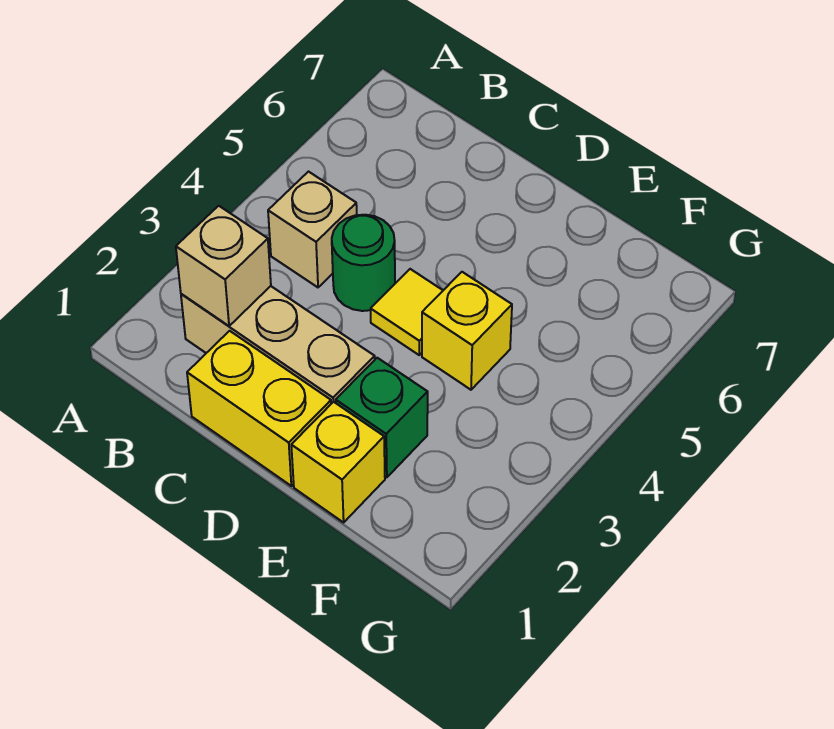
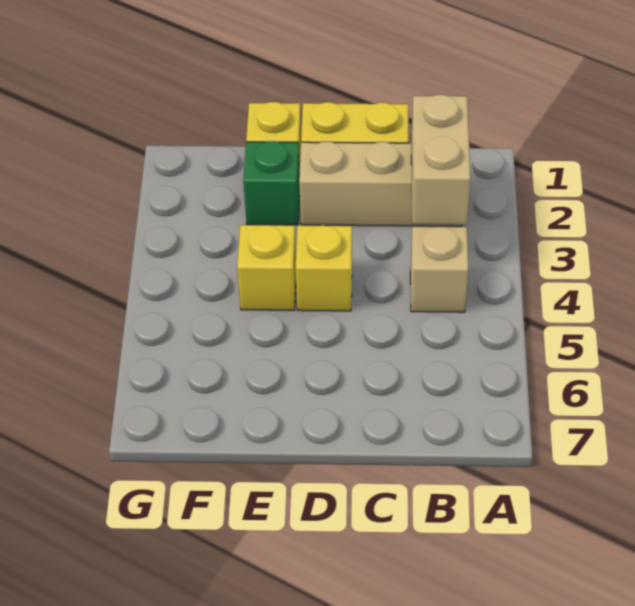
tan brick B2 level 2 -> tan brick B2:B3 level 2
green round brick C4 level 1 -> none
yellow tile D4 level 1 -> yellow brick D4 level 1

